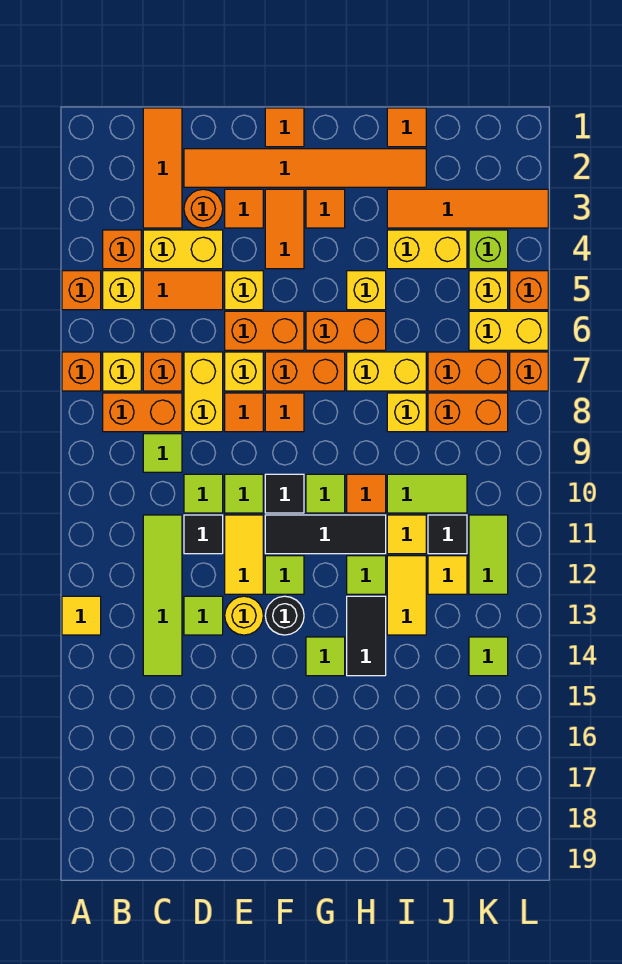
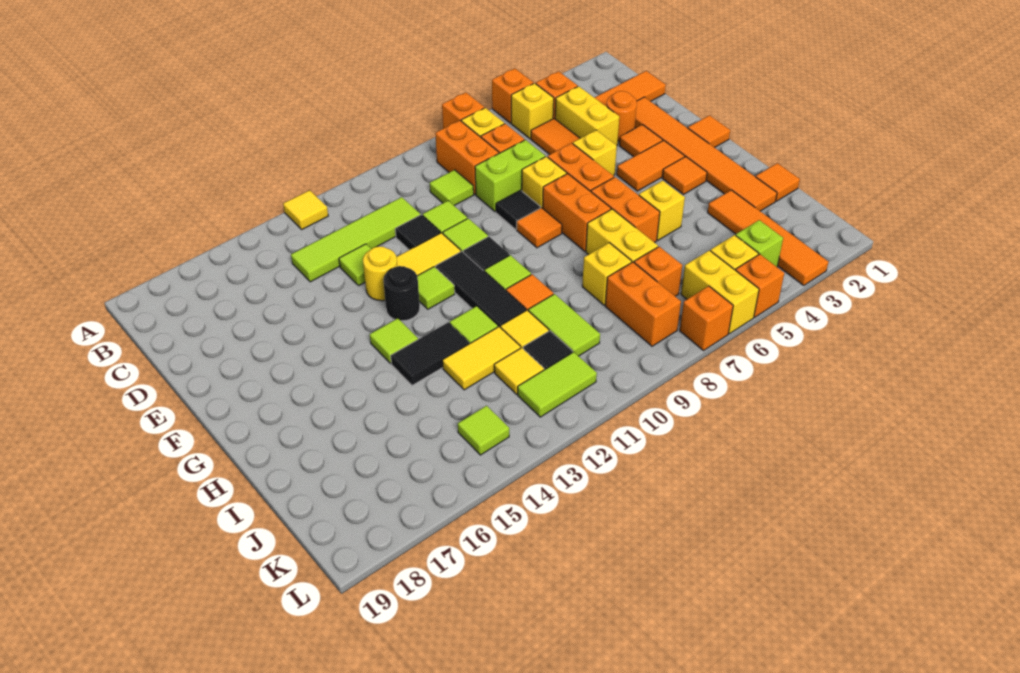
yellow brick D7:D8 level 1 -> lime brick D7:D8 level 1
orange tile E8 level 1 -> black tile E8 level 1
yellow brick I4:J4 level 1 -> none
orange brick J7:K7 level 1 -> orange brick J7 level 1

